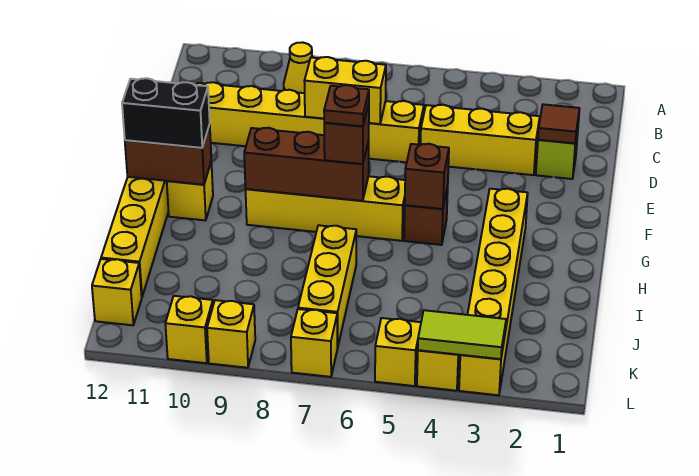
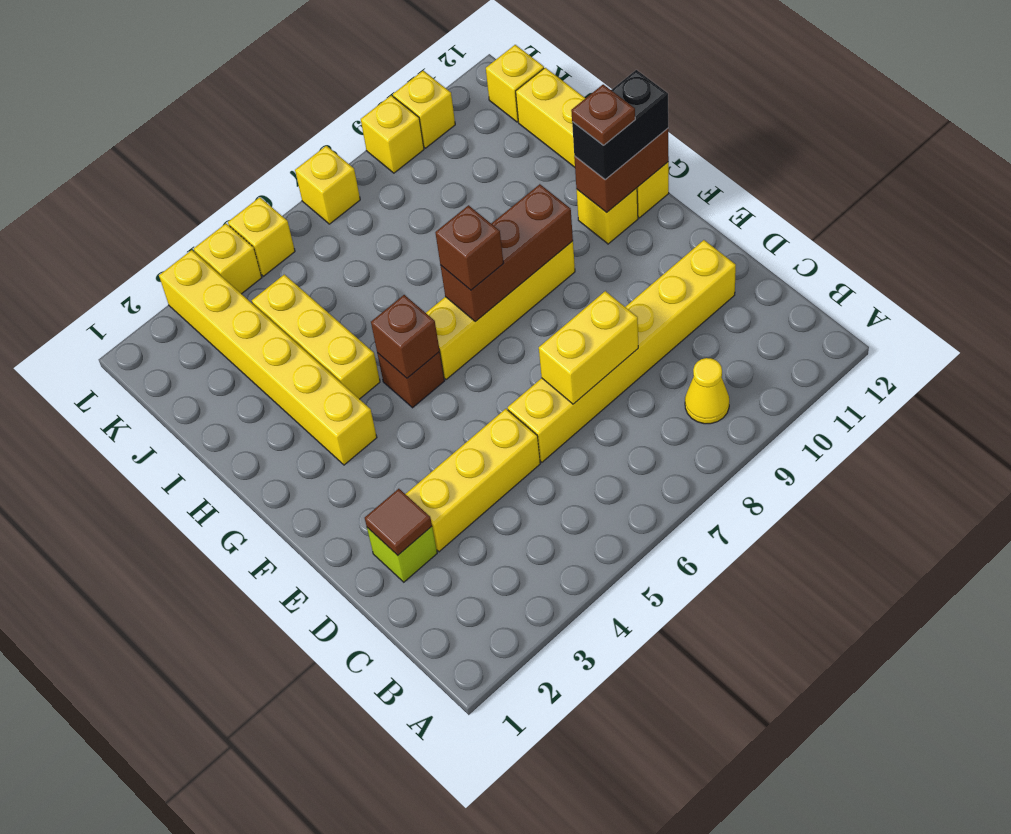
brown plate G7 level 4 -> brown plate G11 level 4
yellow brick I7:K7 level 1 -> yellow brick H4:J4 level 1
lime tile L3:L4 level 2 -> none

